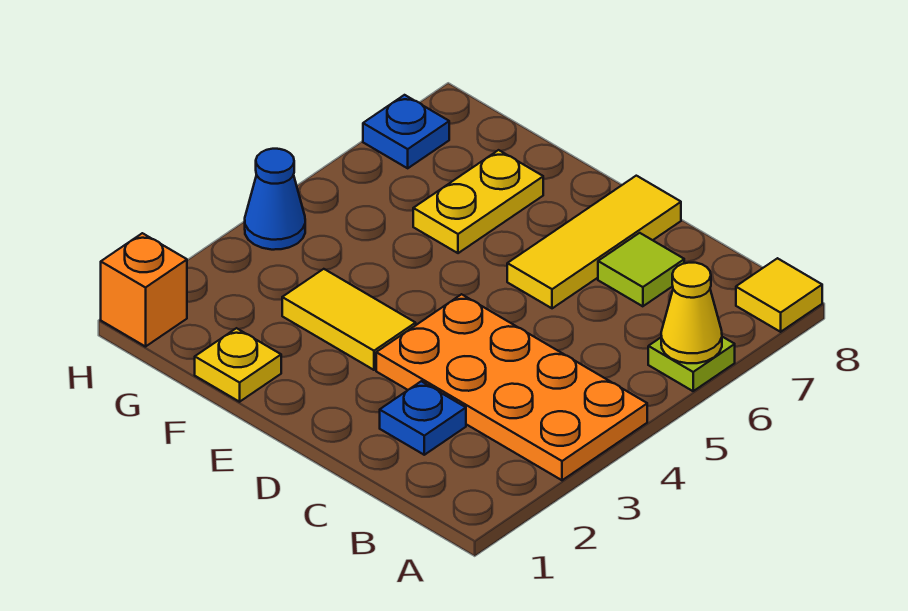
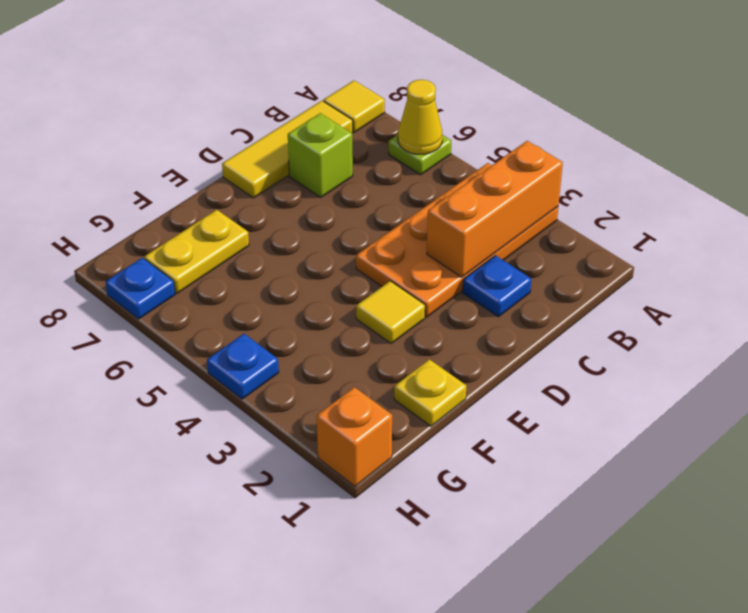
none -> orange brick A3:C3 level 2
lime tile C7 level 1 -> lime brick C7 level 1
yellow tile D6:D8 level 1 -> yellow tile B8:D8 level 1
yellow tile E3:F3 level 1 -> yellow tile E3 level 1
yellow plate F6:F7 level 1 -> yellow plate F7:G7 level 1
blue cone H4 level 1 -> blue plate H4 level 1

